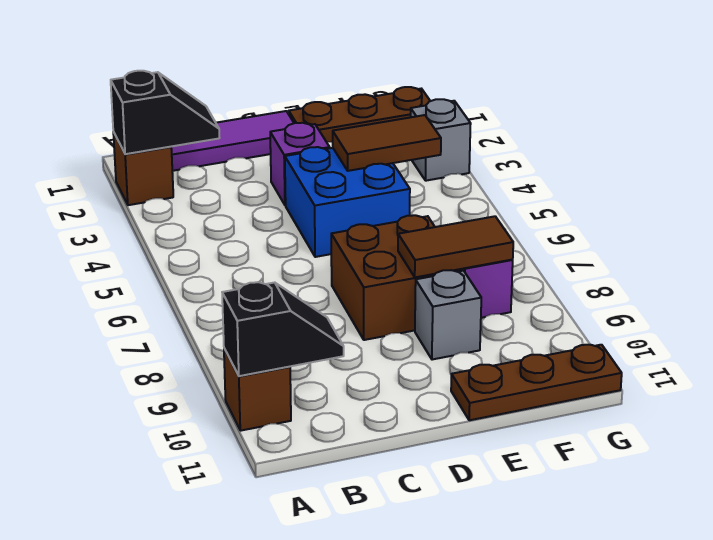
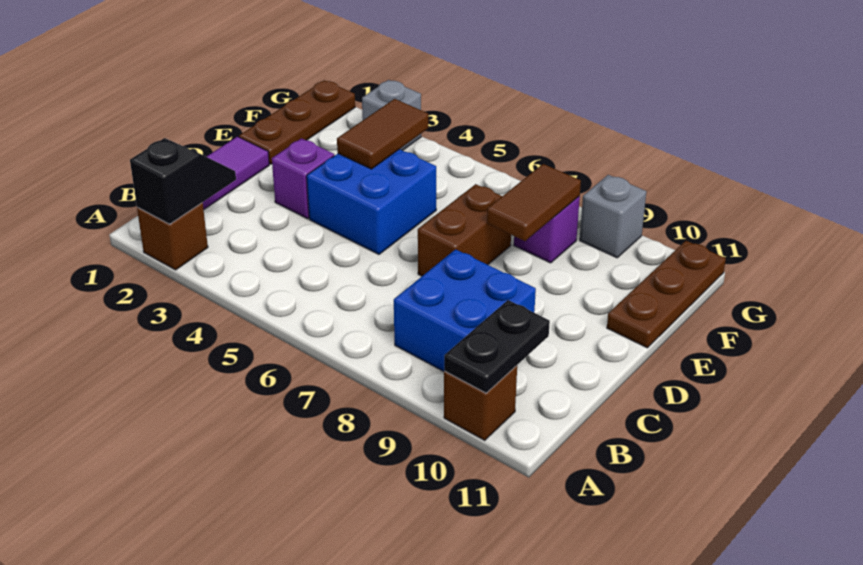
black slope A10:B10 level 2 top A -> black plate A10:B10 level 2
none -> blue brick B8:C9 level 1
brown brick D7:E8 level 1 -> brown brick D7:E7 level 1
grey brick E9 level 1 -> grey brick G9 level 1

